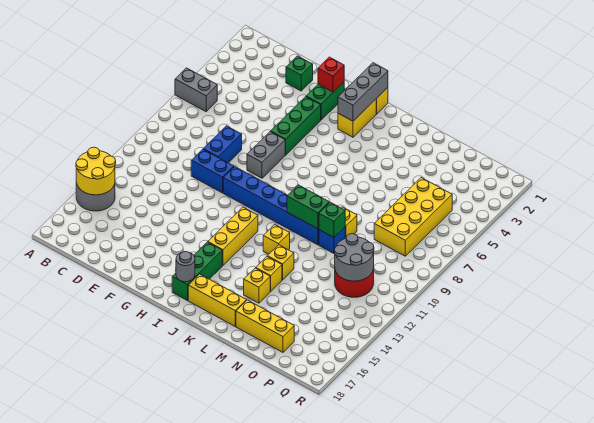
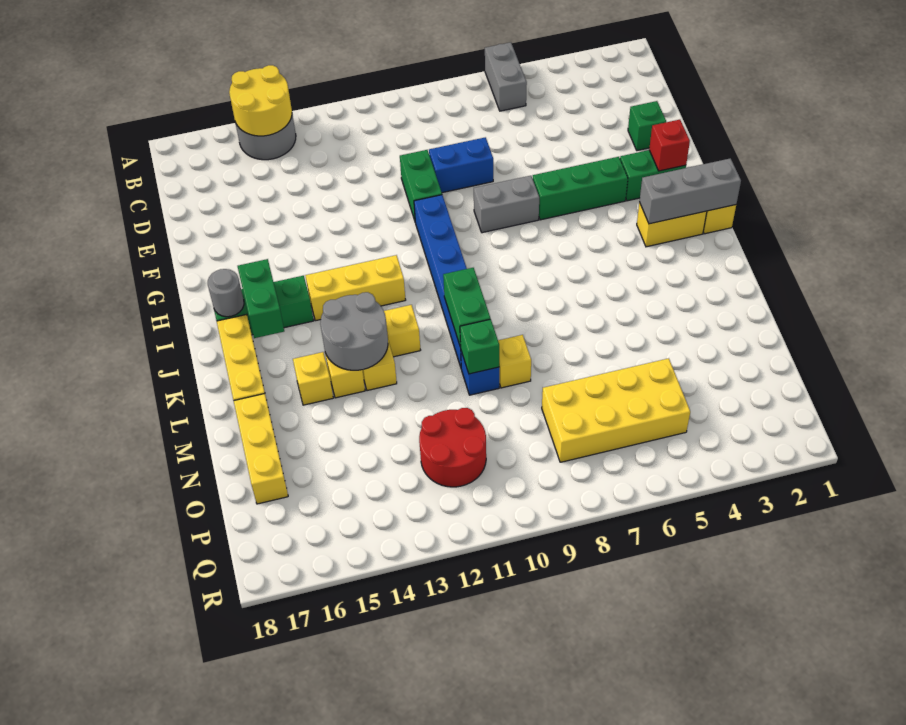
blue brick E10:F10 level 1 -> green brick E10:F10 level 1
none -> green brick I16:J16 level 2
grey round brick O11:P12 level 2 -> grey round brick K13:L14 level 2

